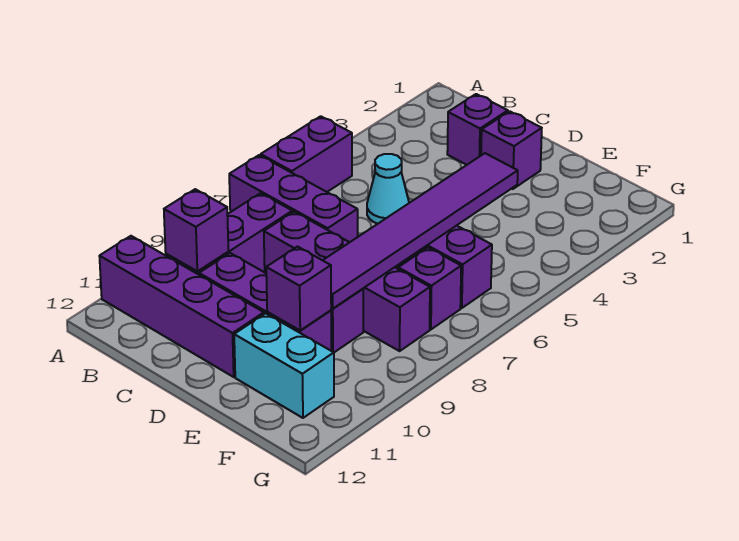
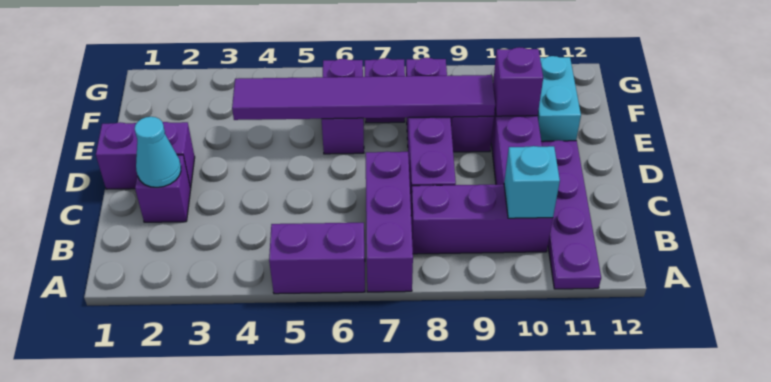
purple brick A11:D11 level 1 -> purple plate A11:D11 level 1
purple brick B10 level 2 -> cyan brick B10 level 2
cyan cone C5 level 1 -> cyan cone C2 level 2
purple brick D2 level 1 -> purple brick D1:D2 level 1

